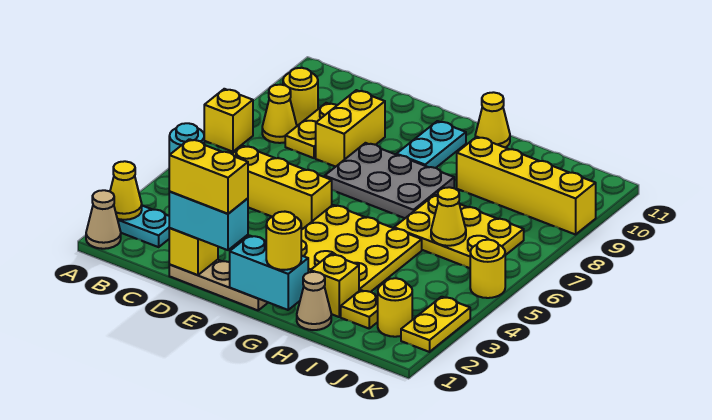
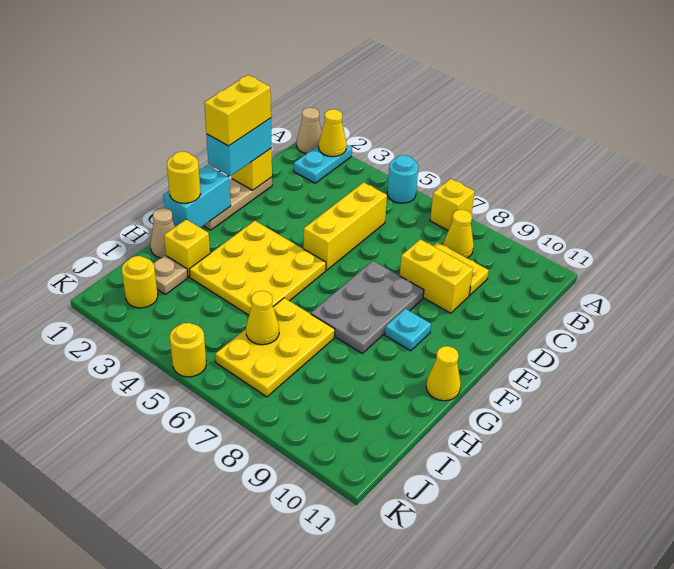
yellow round brick B9 level 1 -> none
cyan plate F9:F10 level 1 -> cyan plate F9 level 1
yellow brick H9:K9 level 1 -> none
yellow plate I2 level 1 -> tan plate I2 level 1
yellow plate K2:K3 level 1 -> none

